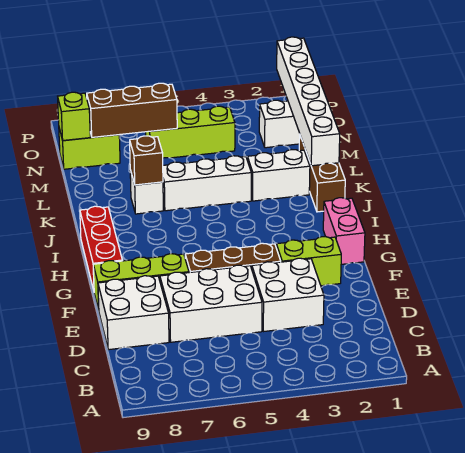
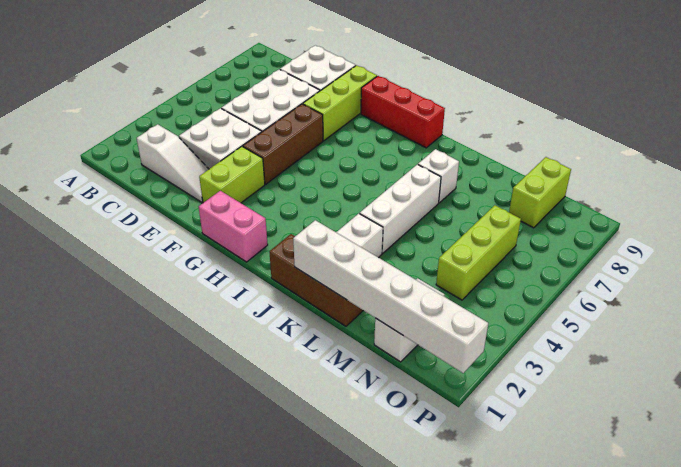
none -> white slope C2:E2 level 1 top C
brown brick K7 level 2 -> none
brown brick N6:N8 level 2 -> none
lime brick N9 level 2 -> none

